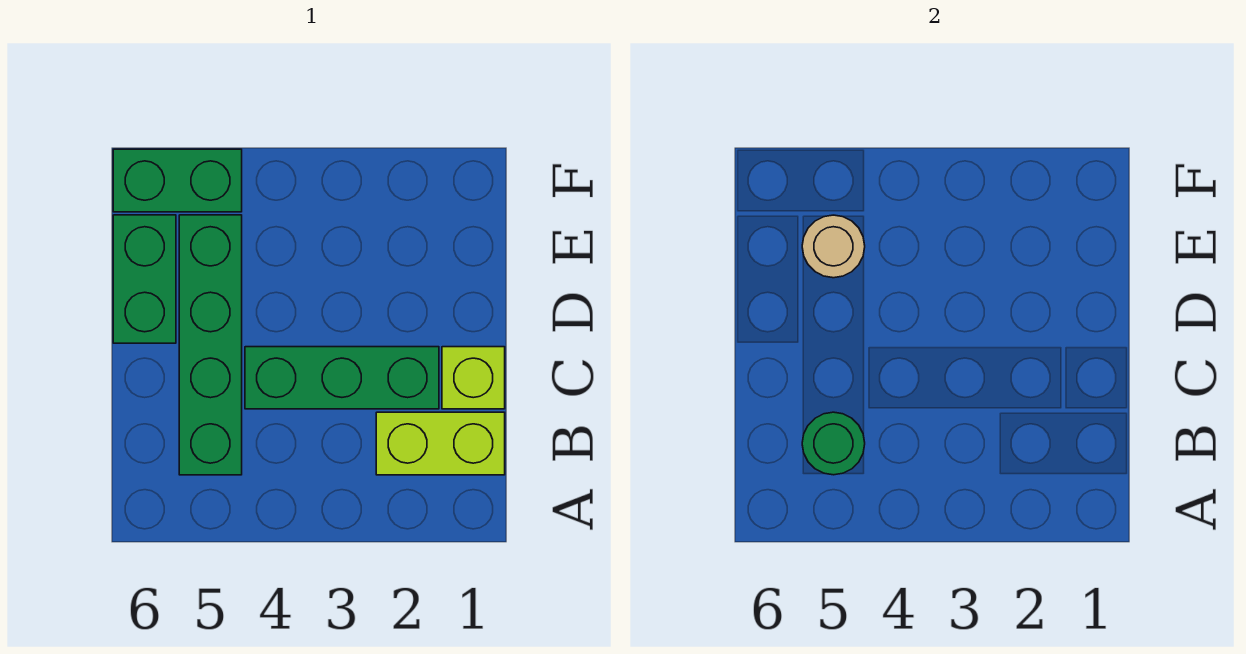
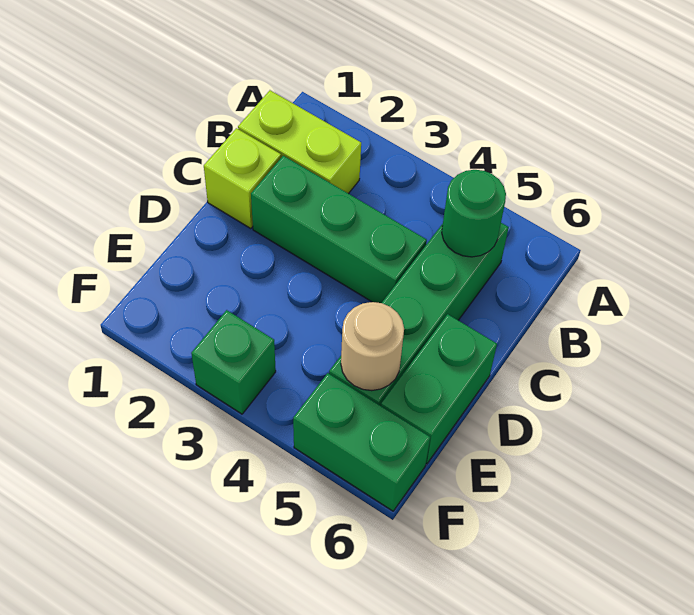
none -> green brick F3 level 1

